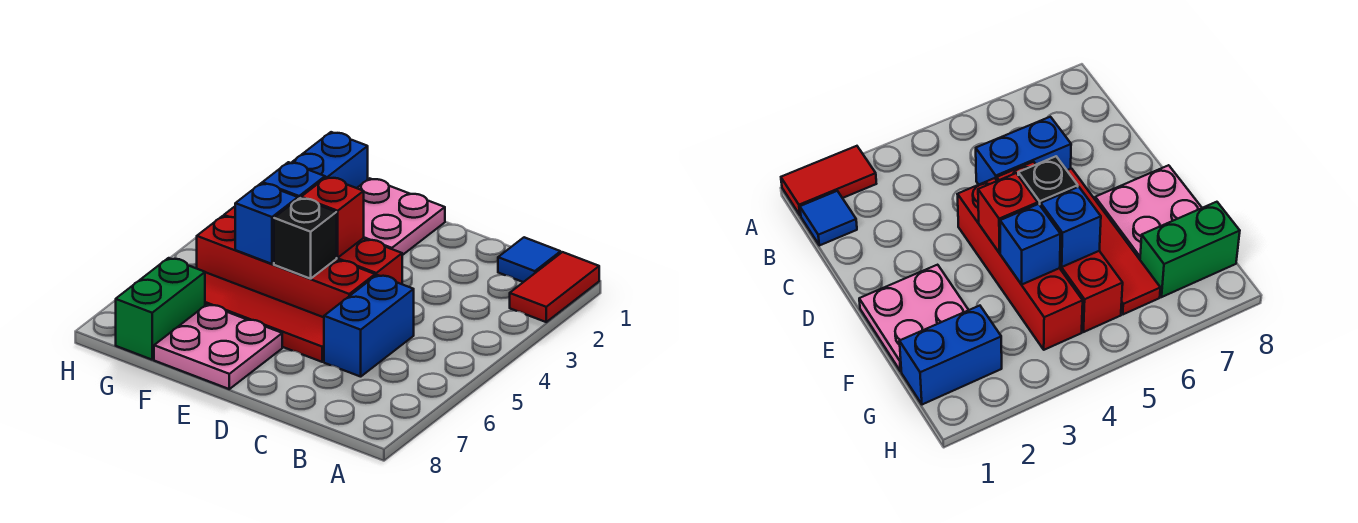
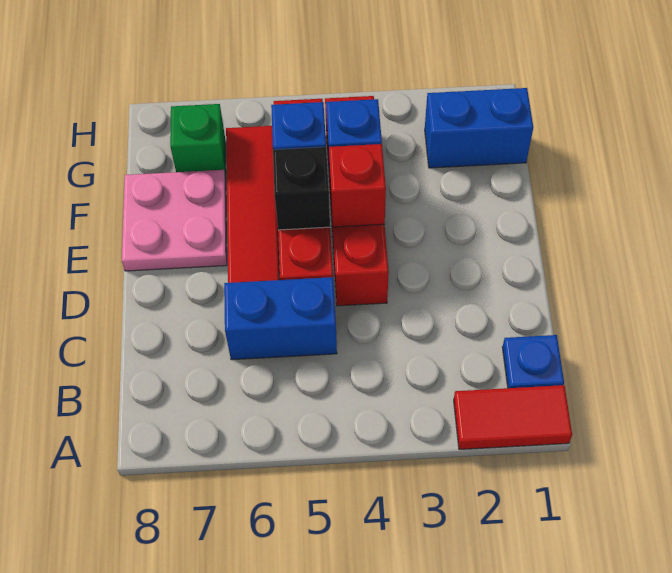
blue tile B1 level 1 -> blue plate B1 level 1
pink plate E1:F2 level 1 -> none
green brick G7:G8 level 1 -> green brick G7 level 1

